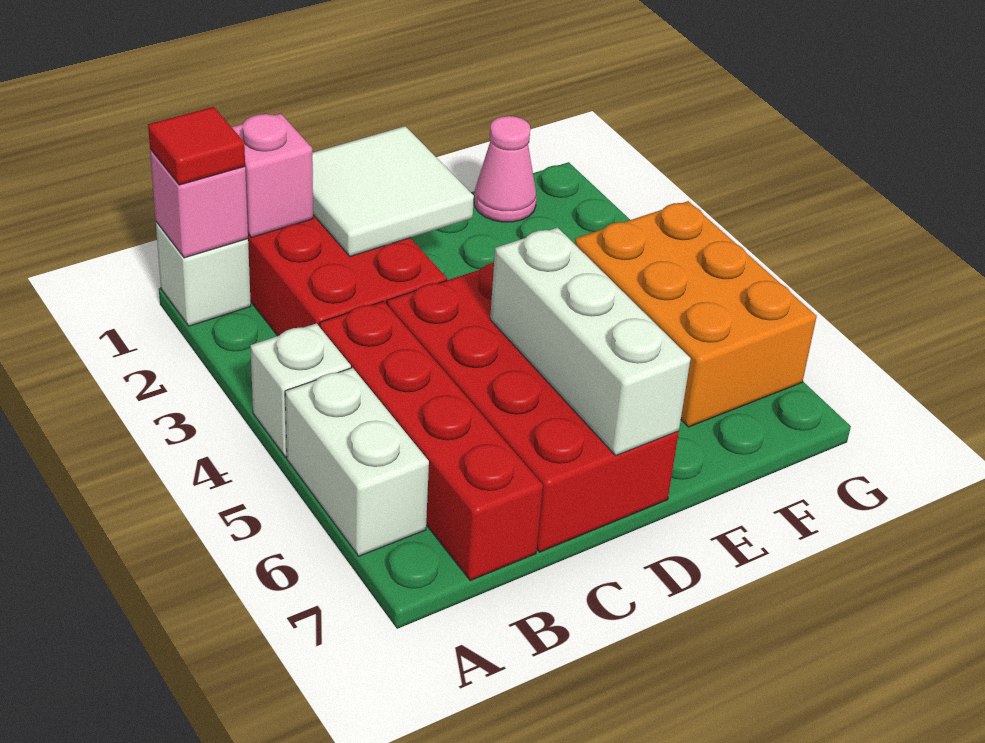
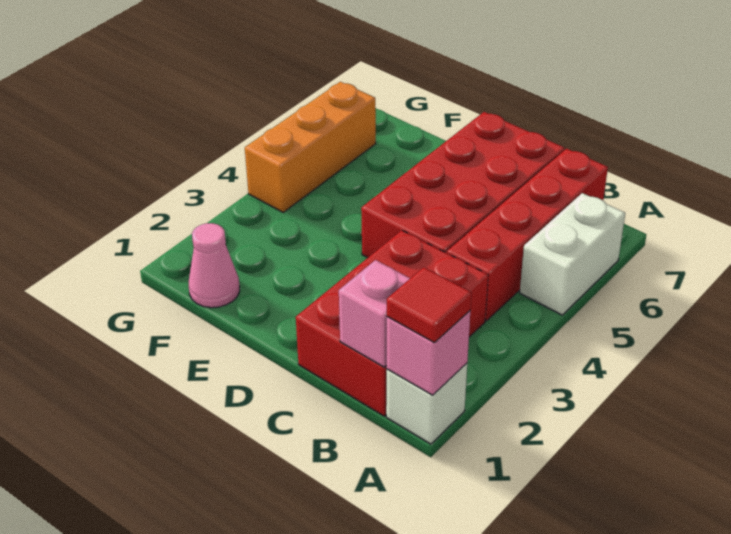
white brick A4 level 1 -> none
white tile C1:D2 level 2 -> none
white brick D5:D7 level 2 -> none
orange brick F4:G6 level 1 -> orange brick G4:G6 level 1

